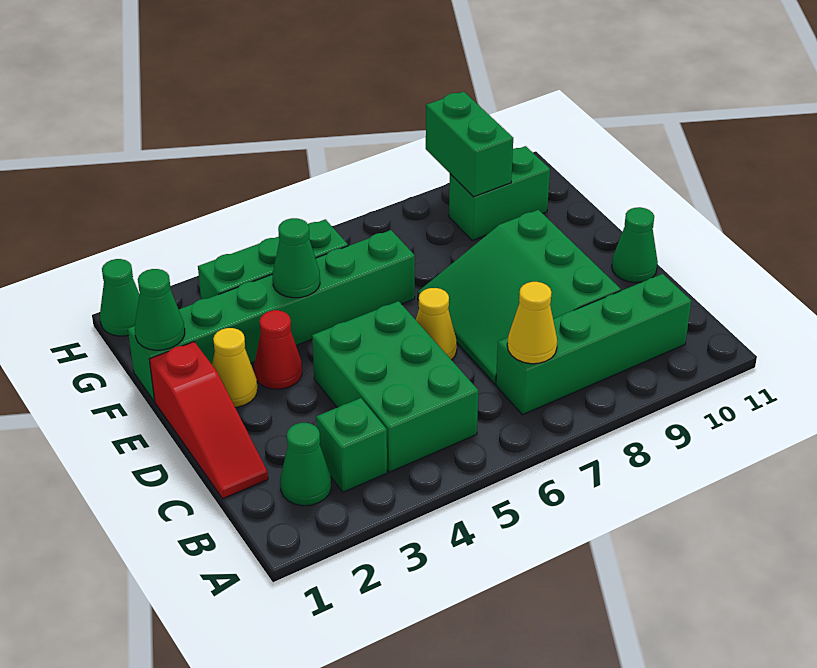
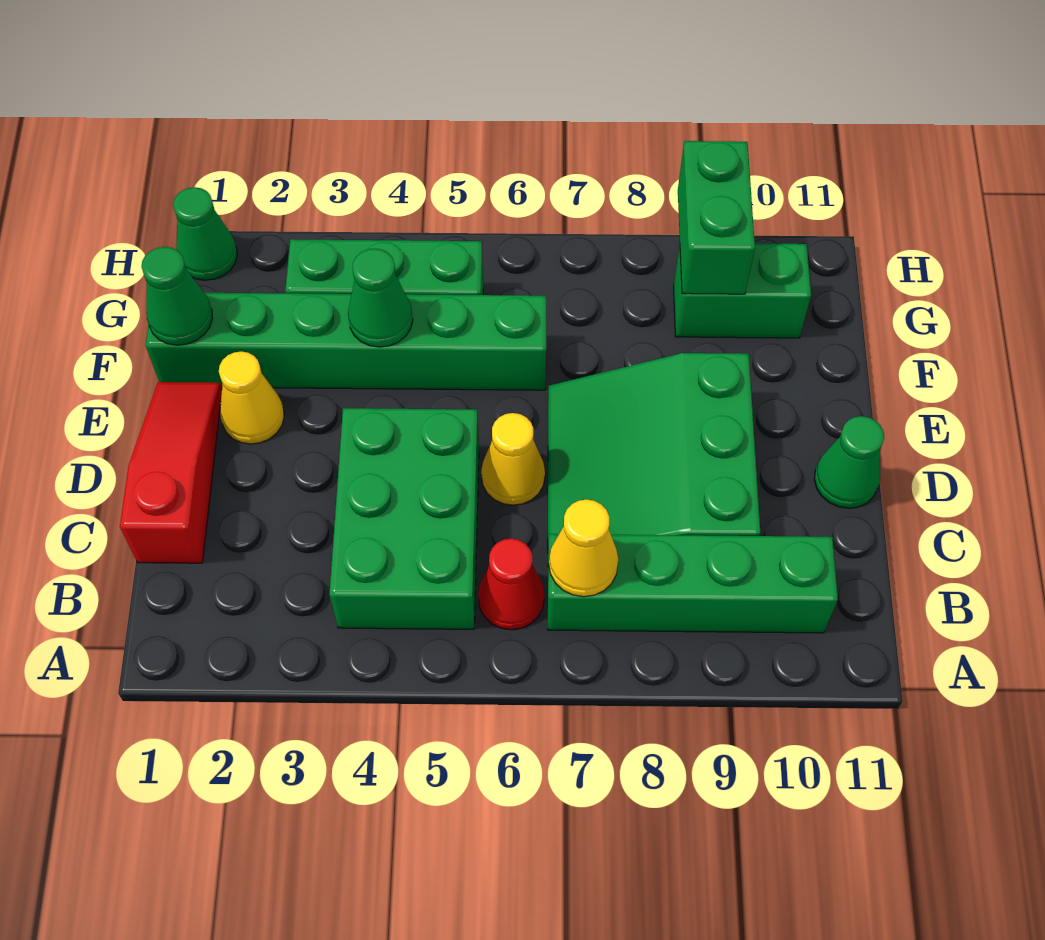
green cone B2 level 1 -> none
green brick B3 level 1 -> none
red slope C1:E1 level 1 top E -> red slope C1:E1 level 1 top C
red cone E3 level 1 -> red cone B6 level 1

